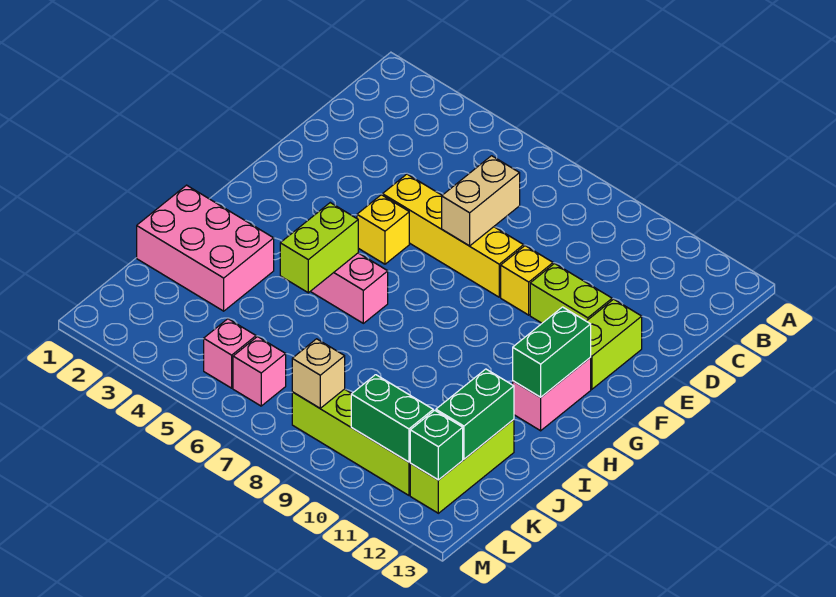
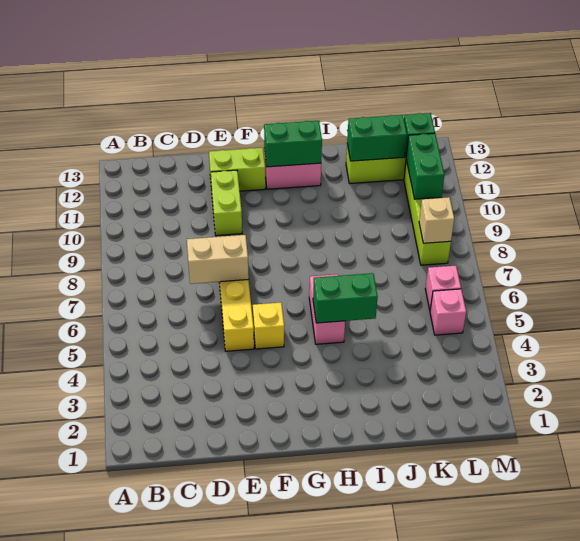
yellow brick E9 level 1 -> none
lime brick H5:I5 level 2 -> green brick H5:I5 level 2
pink brick I1:J3 level 1 -> none

